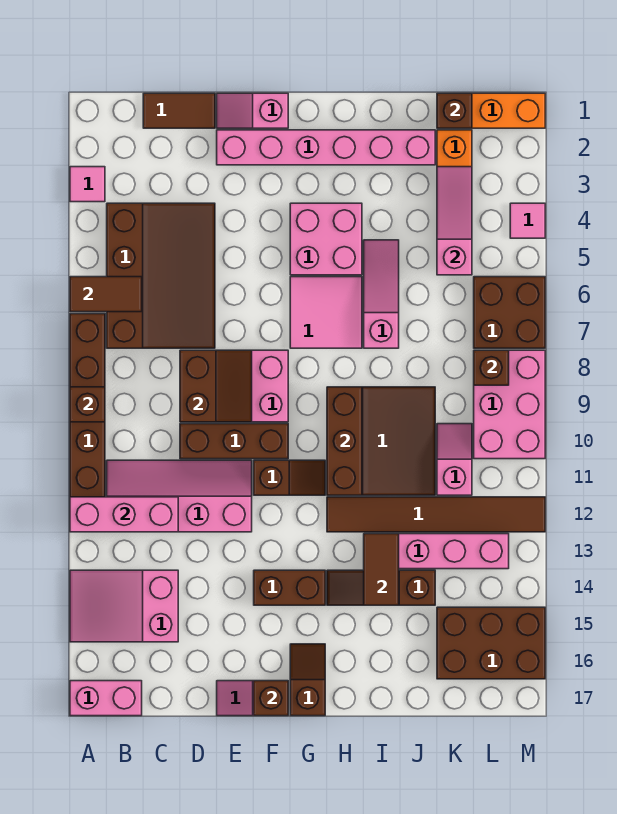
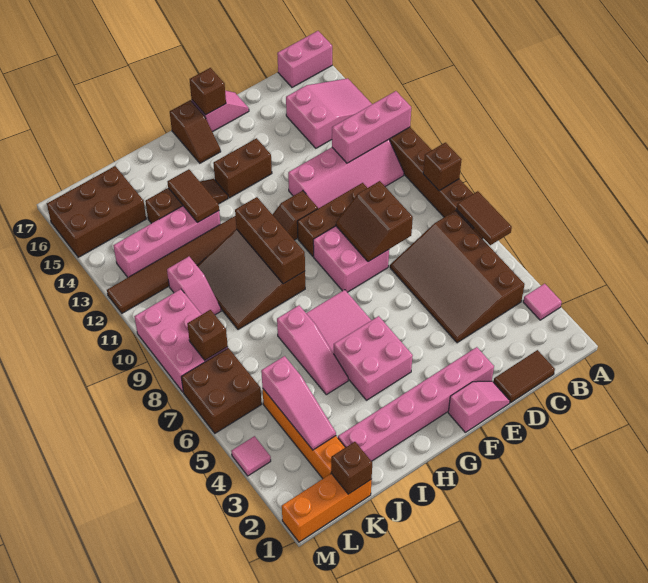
brown tile A6:B6 level 2 -> brown tile A6:A7 level 2

